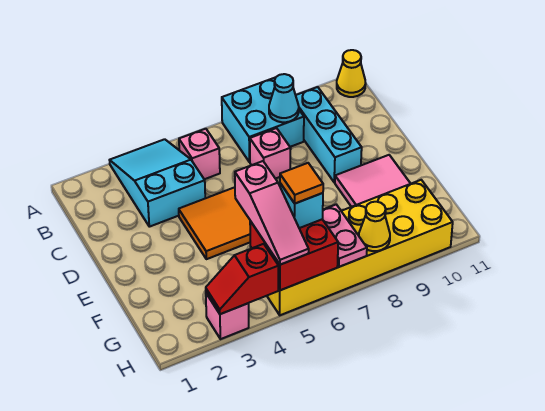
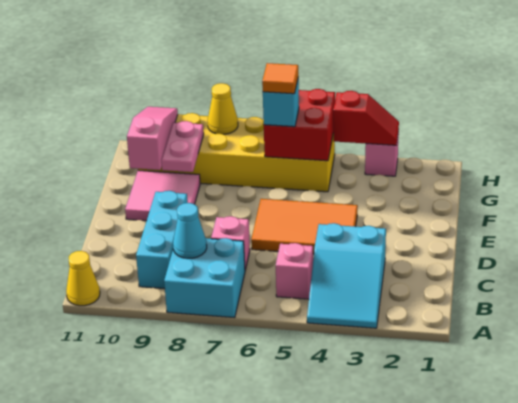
pink slope F5:H5 level 3 top F -> pink slope F10:H10 level 2 top F
pink plate G7:H7 level 2 -> pink plate F9:G9 level 2

